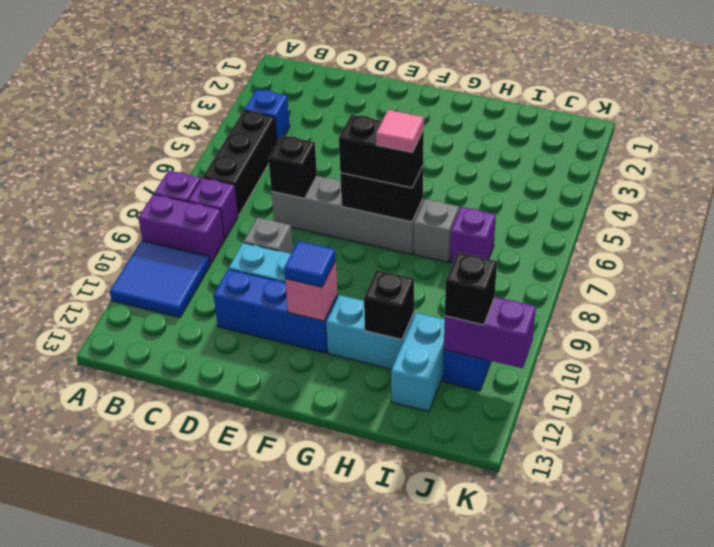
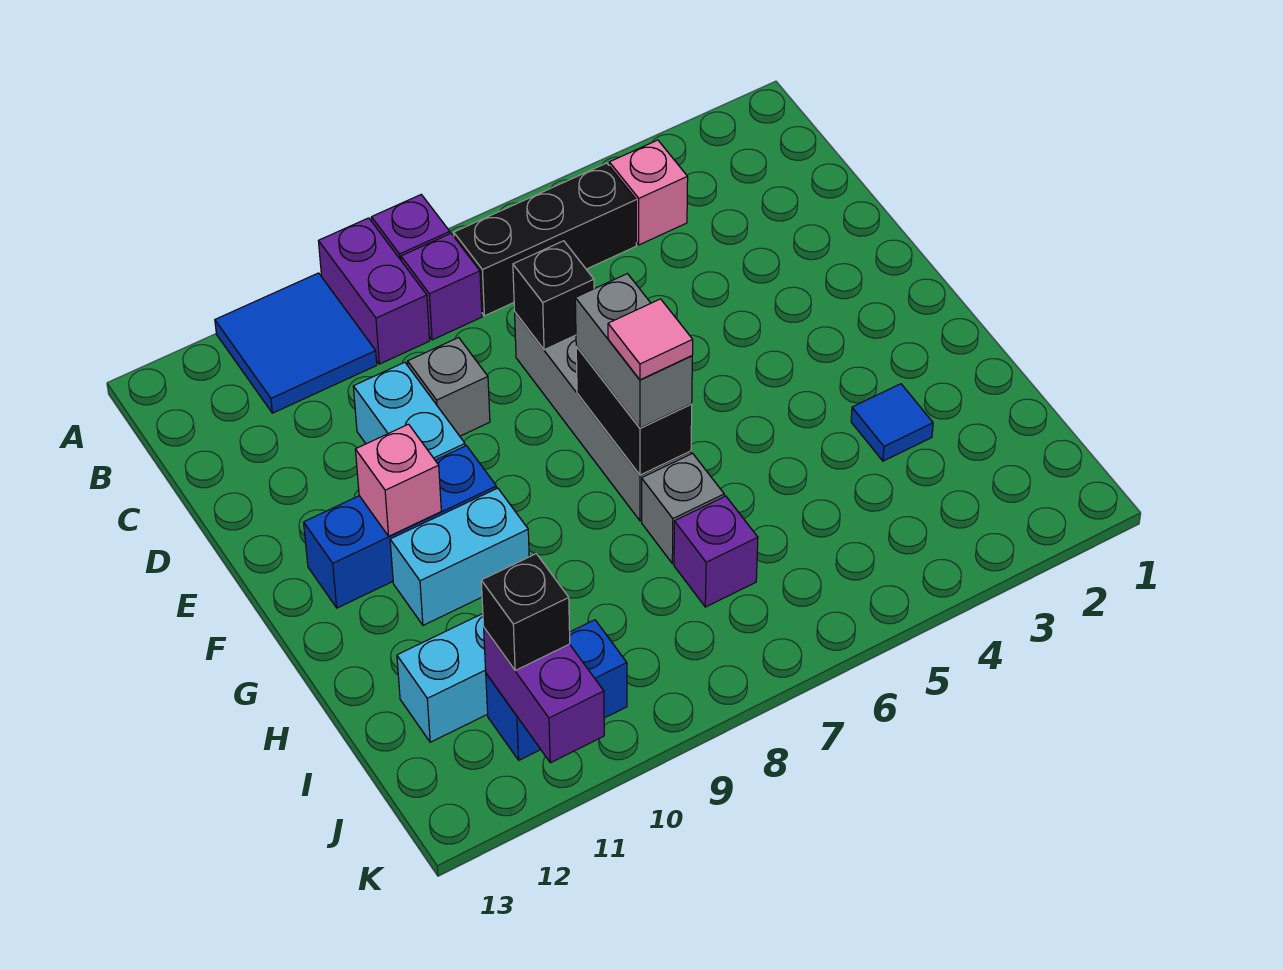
blue brick B4 level 1 -> pink brick B4 level 1
blue brick D11:F11 level 1 -> blue brick F10:F12 level 1
black brick F7:G7 level 3 -> grey brick F7:G7 level 3
blue tile F11 level 3 -> blue tile H3 level 1
cyan brick G11:H11 level 1 -> cyan brick G10:G11 level 1
black brick H11 level 2 -> none

